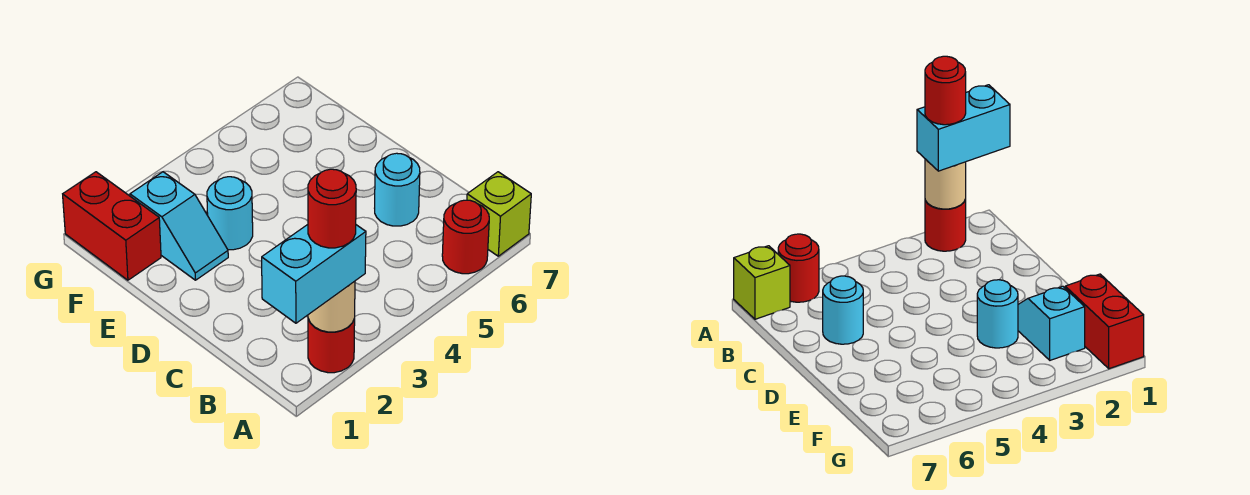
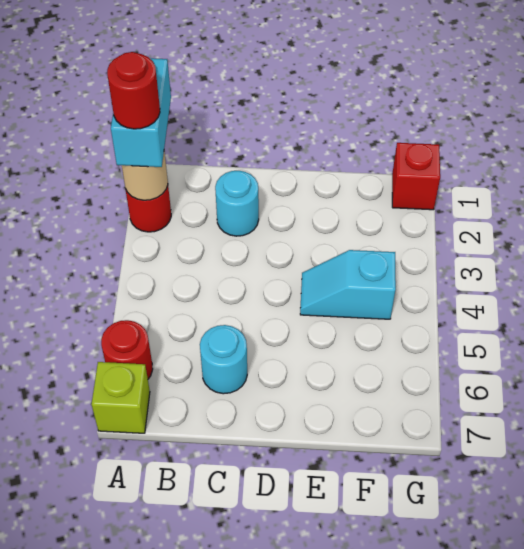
cyan slope E2:F2 level 1 top F -> cyan slope E4:F4 level 1 top F
cyan round brick E3 level 1 -> cyan round brick C2 level 1
red brick F1:G1 level 1 -> red brick G1 level 1

